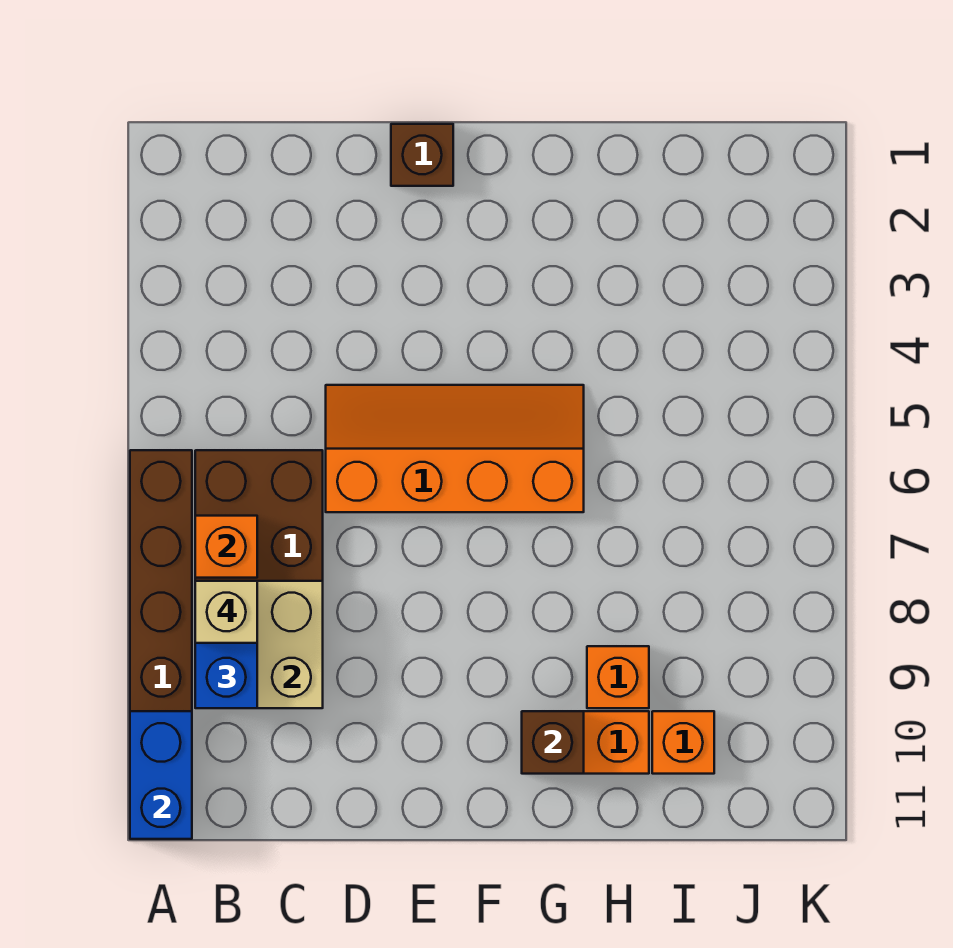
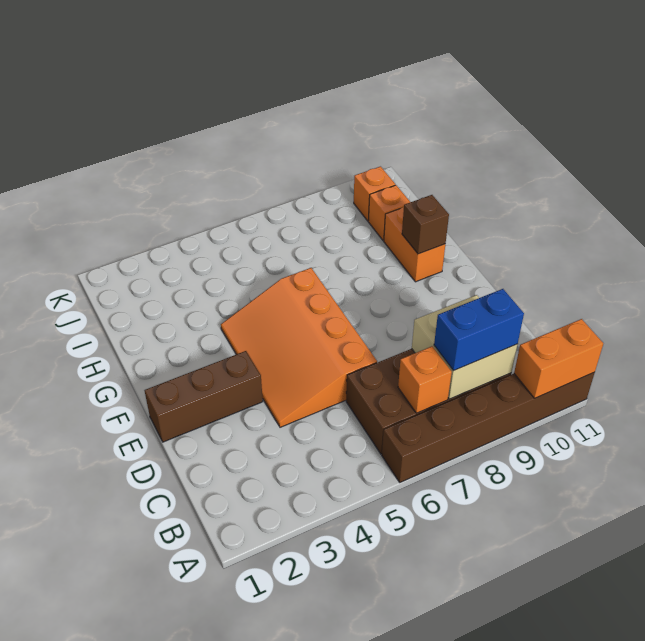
blue brick A10:A11 level 2 -> orange brick A10:A11 level 2
tan brick B8 level 4 -> none
orange slope D5:G6 level 1 top 6 -> orange slope D4:G6 level 1 top 6
brown brick E1 level 1 -> brown brick E1:E3 level 1
orange brick H9 level 1 -> orange brick J10 level 1

